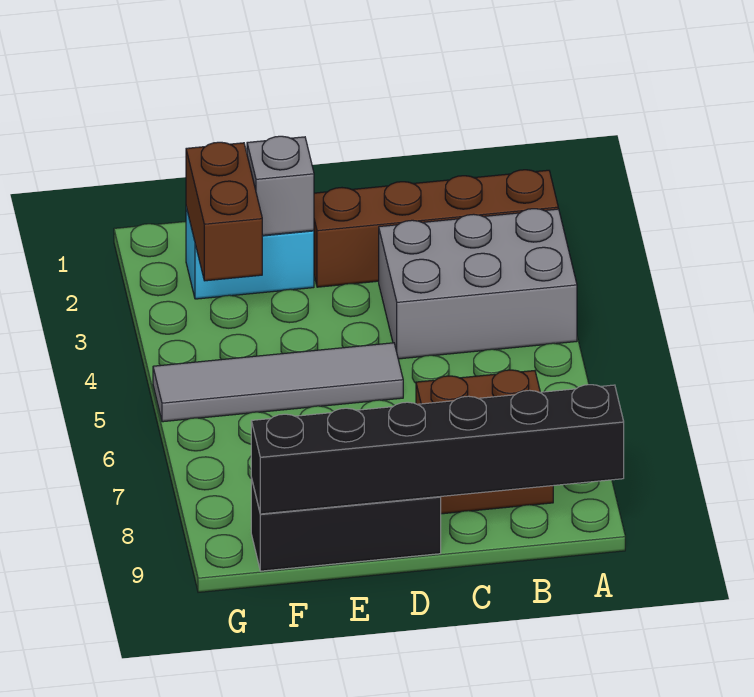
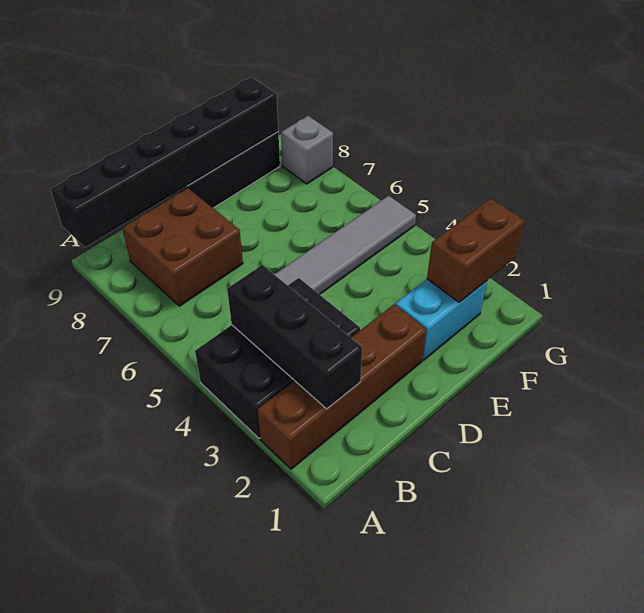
grey brick A3:C4 level 1 -> black brick A3:C4 level 1
none -> black brick B2:B4 level 2
grey brick E2 level 2 -> grey brick G8 level 1
brown brick F2:F3 level 2 -> brown brick F2:G2 level 2

